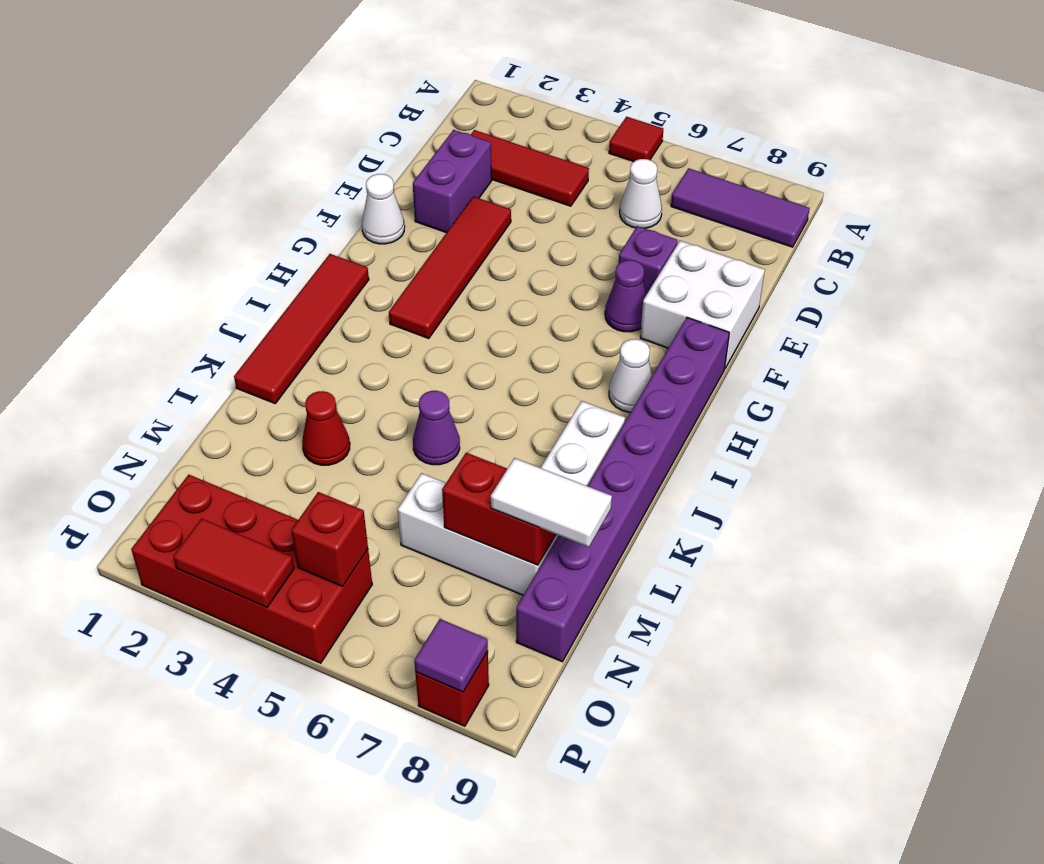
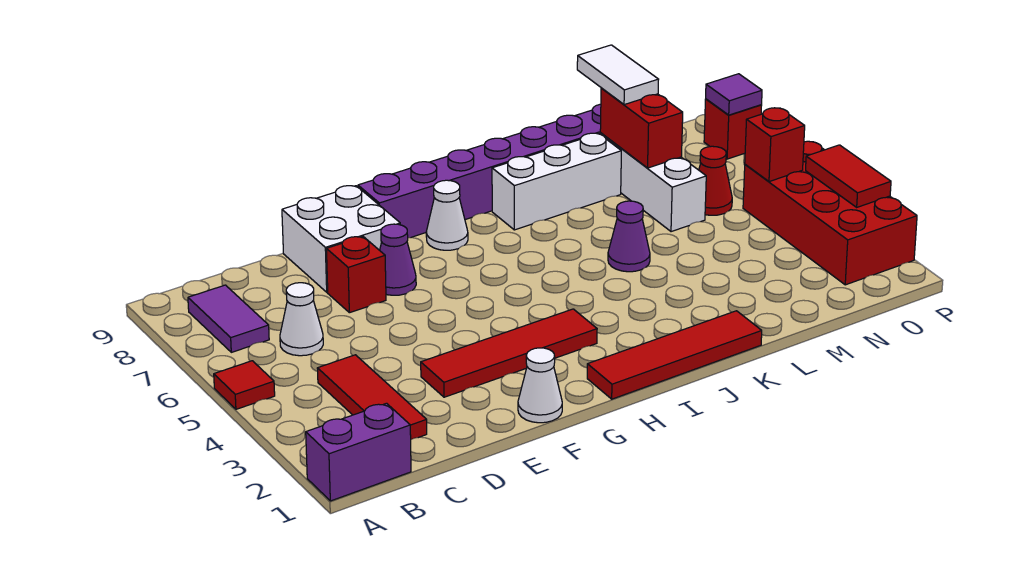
purple tile B7:B9 level 1 -> purple tile B7:B8 level 1
purple brick D2:E2 level 1 -> purple brick A1:B1 level 1
purple brick E7 level 1 -> red brick E7 level 1
red cone L3 level 1 -> red cone N6 level 1

